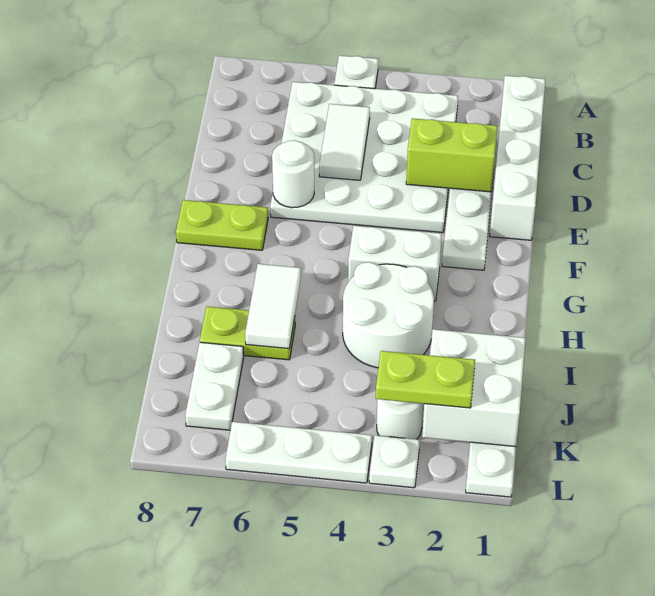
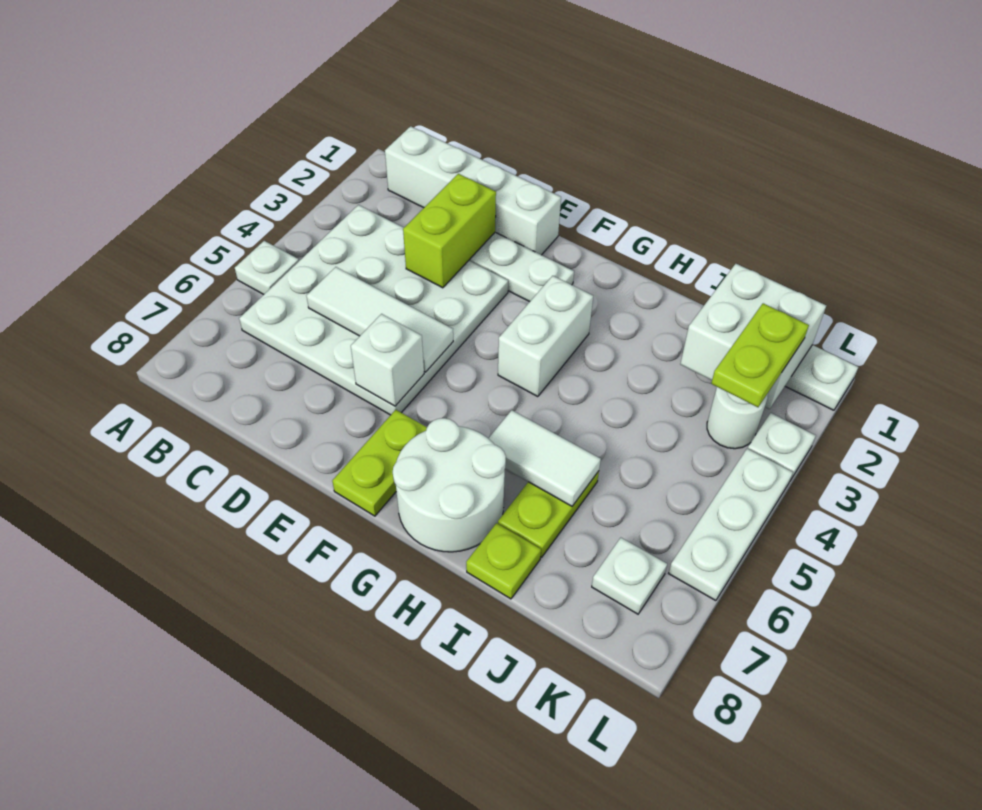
white tile C5:D5 level 2 -> white tile C5:E5 level 2
white round brick E6 level 2 -> white brick E6 level 2
white round brick H3:I4 level 1 -> white round brick G7:H8 level 1
none -> lime plate I8 level 1
white plate J7:K7 level 1 -> white plate K7 level 1

